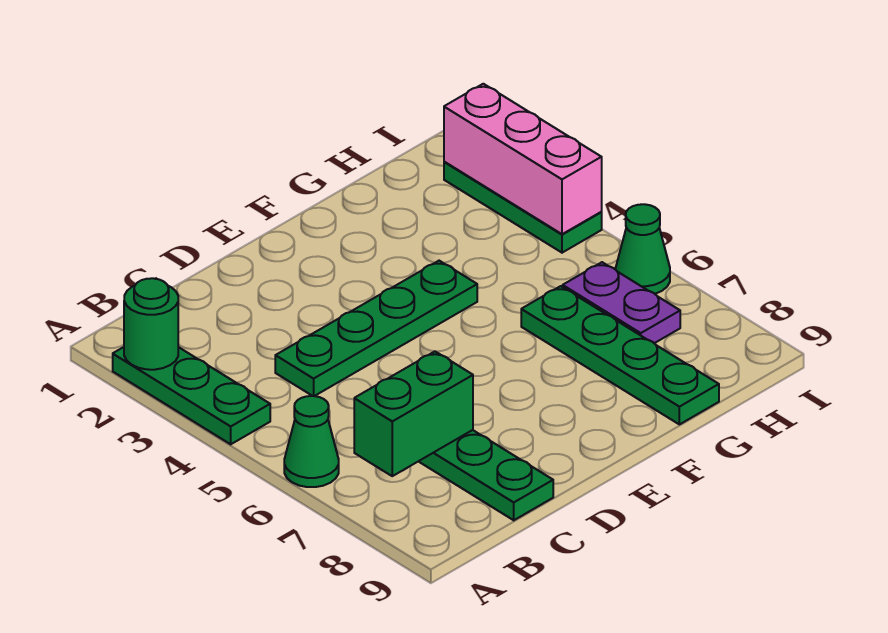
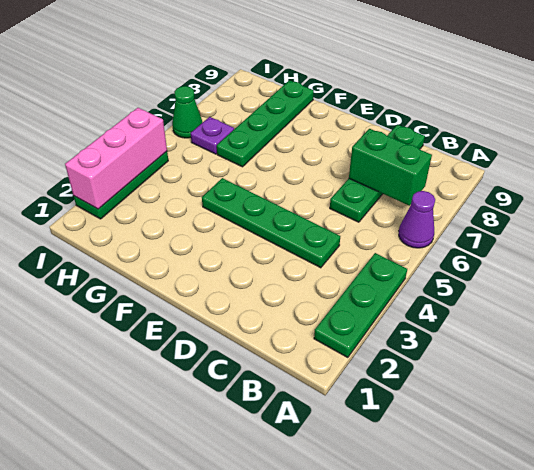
green round brick A2 level 2 -> none
green cone A6 level 1 -> purple cone A6 level 1
purple plate H6:H7 level 1 -> purple plate H6 level 1

